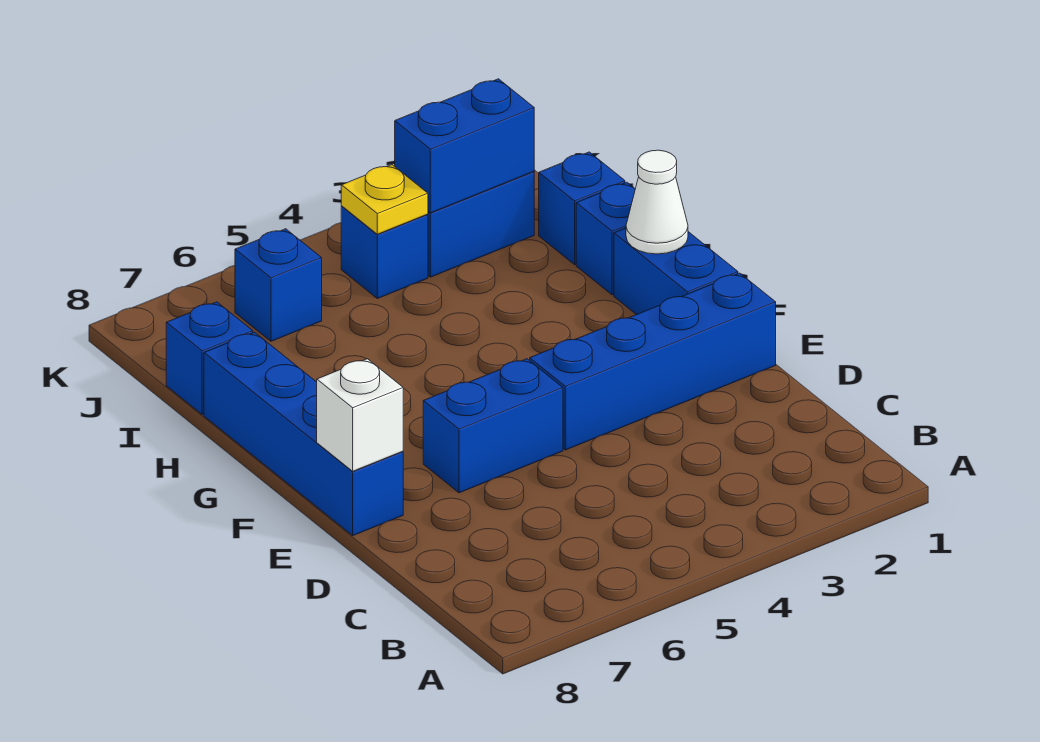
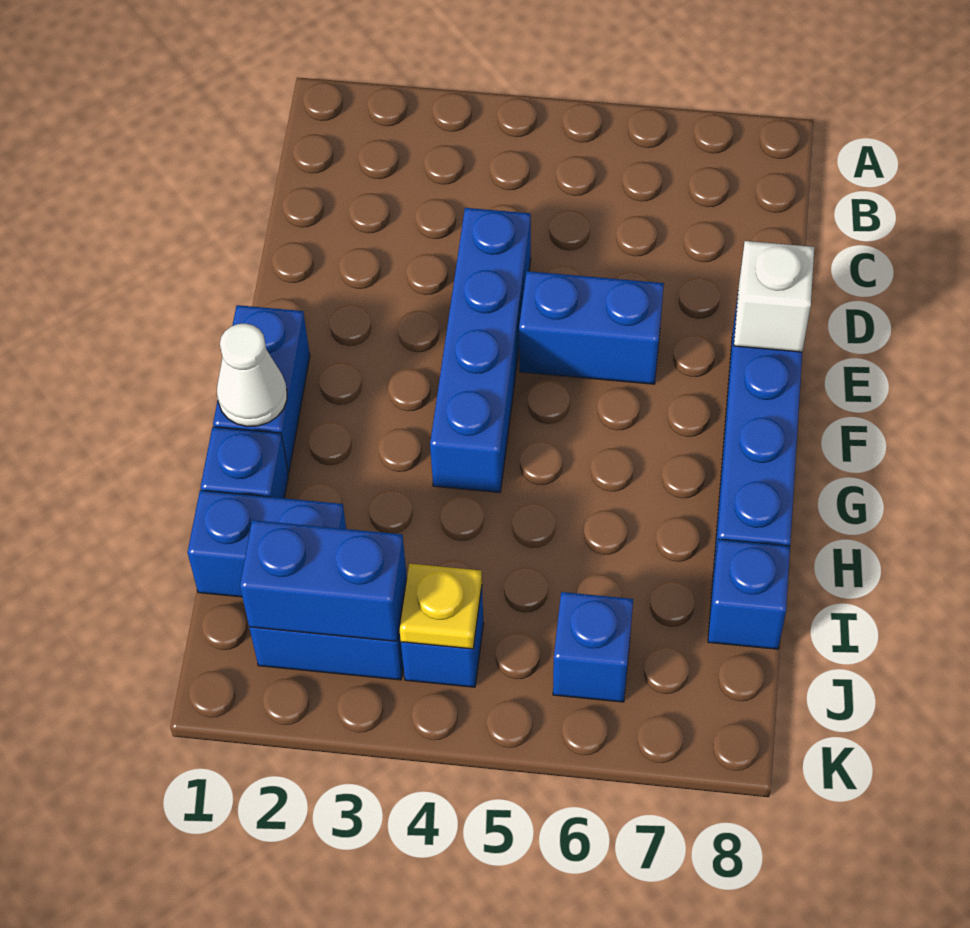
blue brick E1:E4 level 1 -> blue brick D4:G4 level 1
blue brick I1 level 1 -> blue brick I1:I2 level 1

